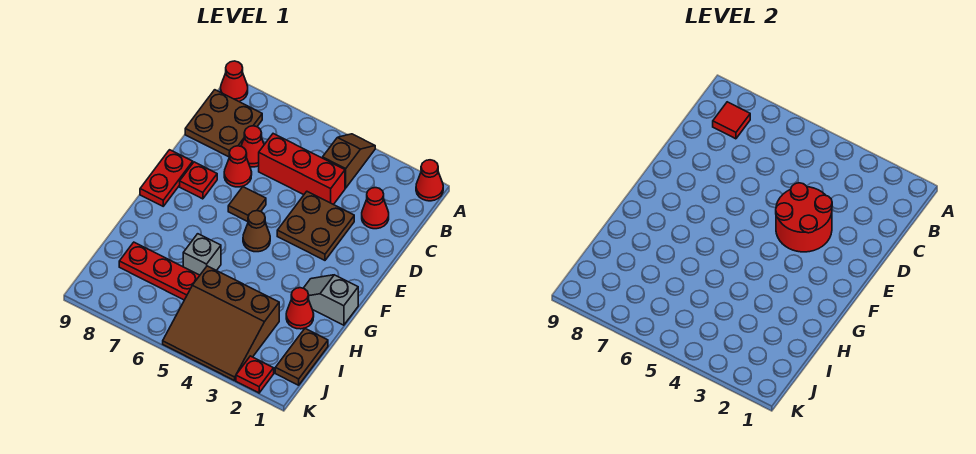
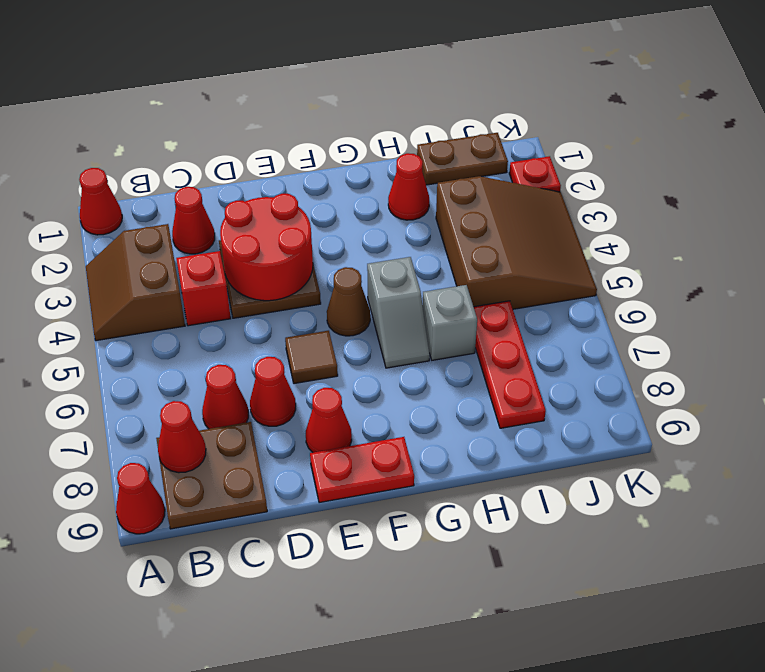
brown slope A4:B4 level 1 top B -> brown slope A3:B4 level 1 top B
red tile B8 level 2 -> red cone B8 level 2
red brick C4:C6 level 1 -> red brick C4 level 1
red plate E8 level 1 -> red cone E8 level 1
grey slope G1:G2 level 1 top 1 -> grey slope G5:G6 level 1 top 5

